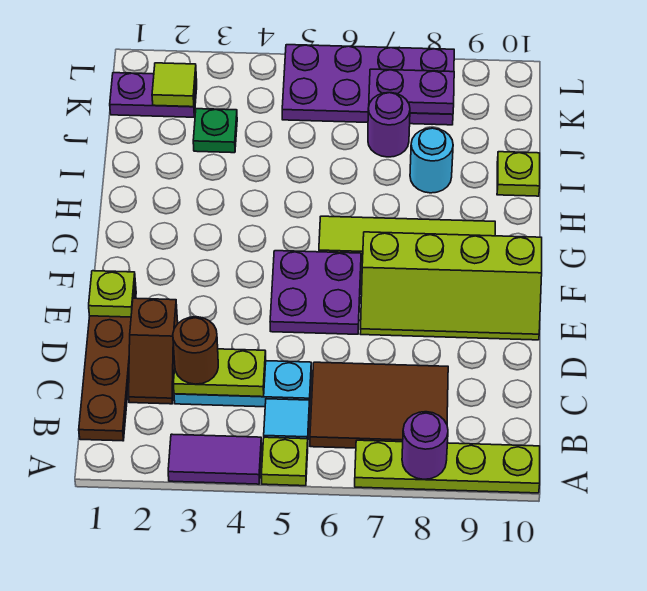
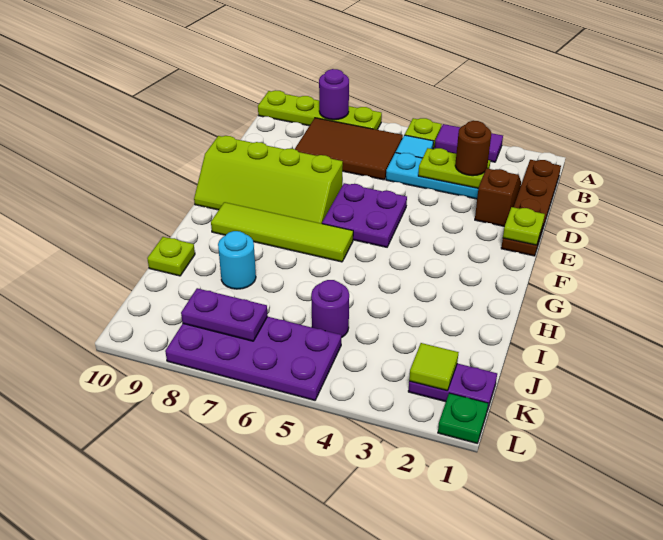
lime slope E7:F10 level 1 top F -> lime slope E7:F10 level 1 top E
green plate J3 level 1 -> green plate L1 level 1
purple round brick J7 level 1 -> purple round brick J5 level 1

